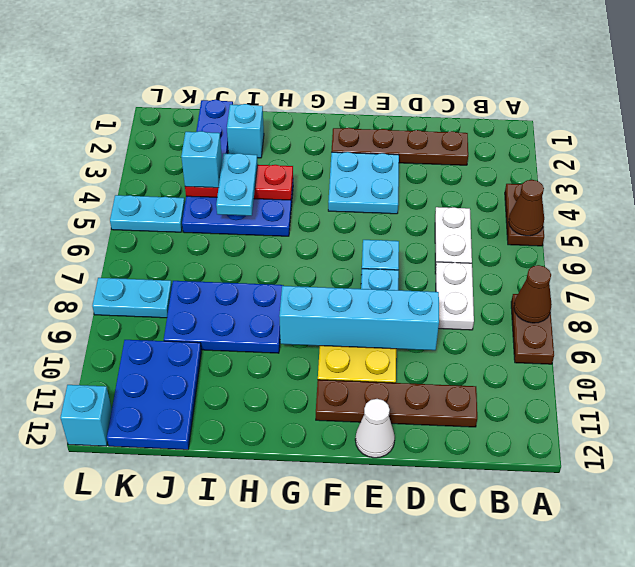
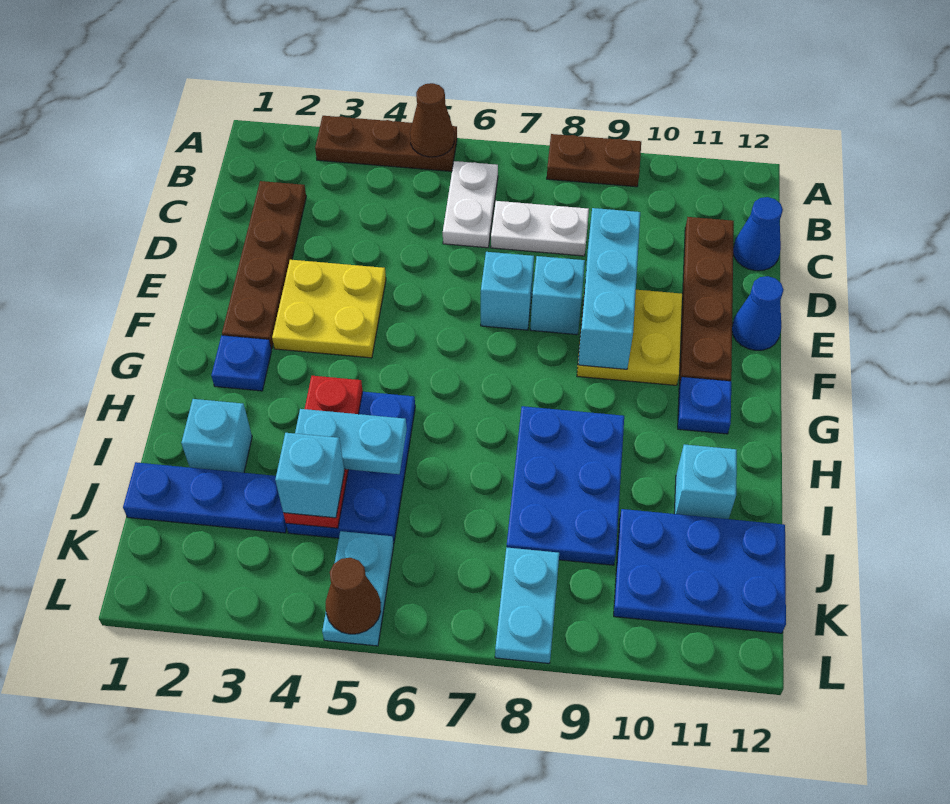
brown plate A4:A5 level 1 -> brown plate A3:A5 level 1
brown cone A8 level 2 -> brown cone L5 level 2
white plate C5:C6 level 1 -> white plate B6:C6 level 1
none -> blue cone C12 level 1
cyan brick D9:G9 level 2 -> cyan brick D9:F9 level 2
cyan plate E3:F4 level 1 -> yellow plate E3:F4 level 1
white cone E12 level 1 -> blue cone E12 level 1
none -> blue plate G2 level 1
none -> blue plate G11 level 1
cyan brick L12 level 1 -> cyan brick I11 level 1

